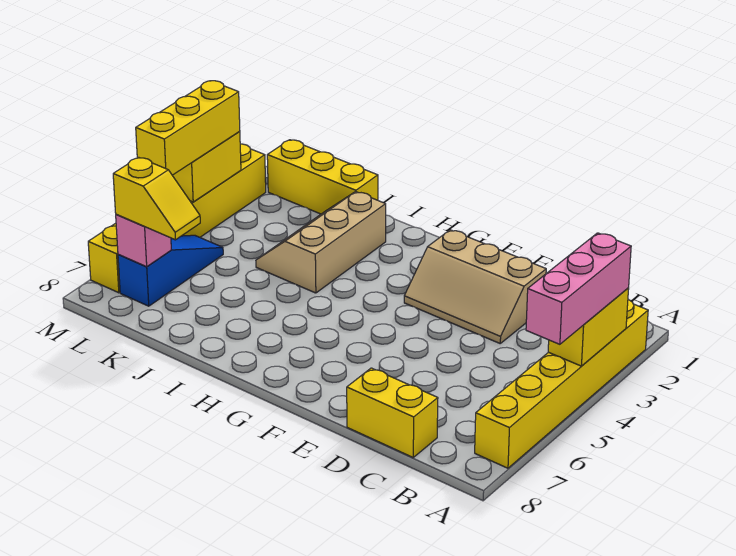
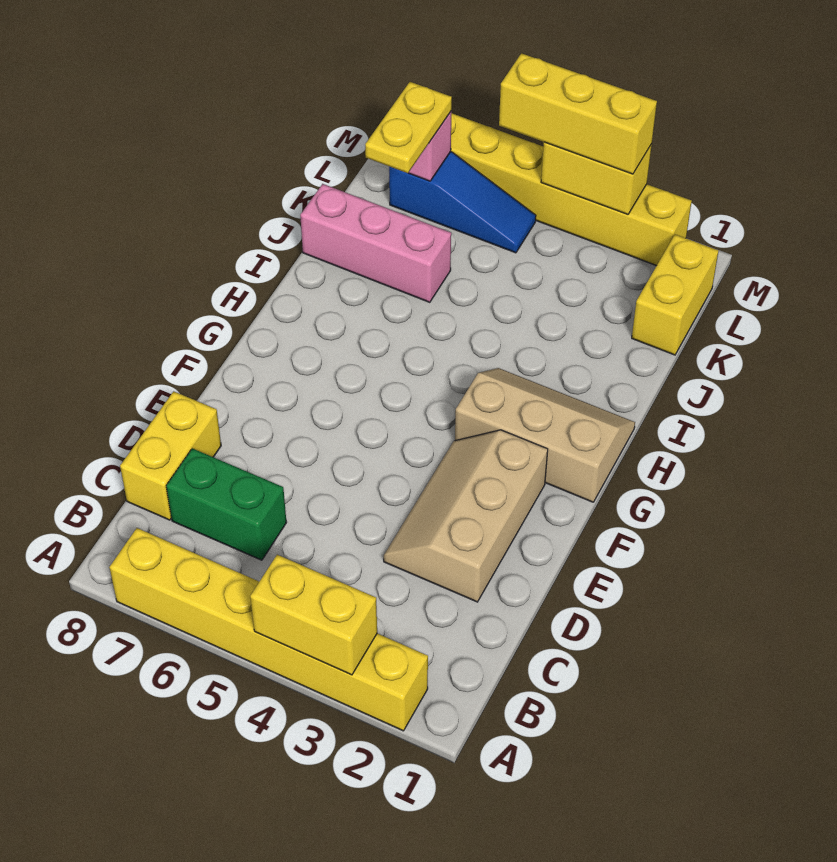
pink brick A3:A5 level 3 -> pink brick J6:J8 level 1
none -> green brick C6:C7 level 1
tan slope I2:J4 level 1 top I -> tan slope G1:H3 level 1 top G
yellow brick J1:L1 level 1 -> yellow brick K1:L1 level 1
yellow slope K7:L7 level 3 top L -> yellow plate K7:L7 level 3

